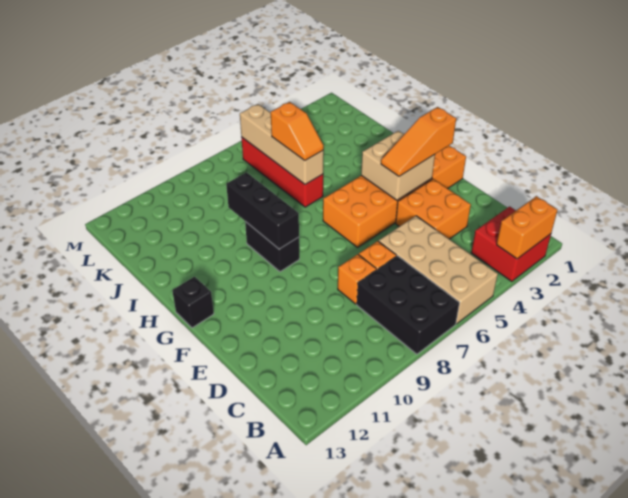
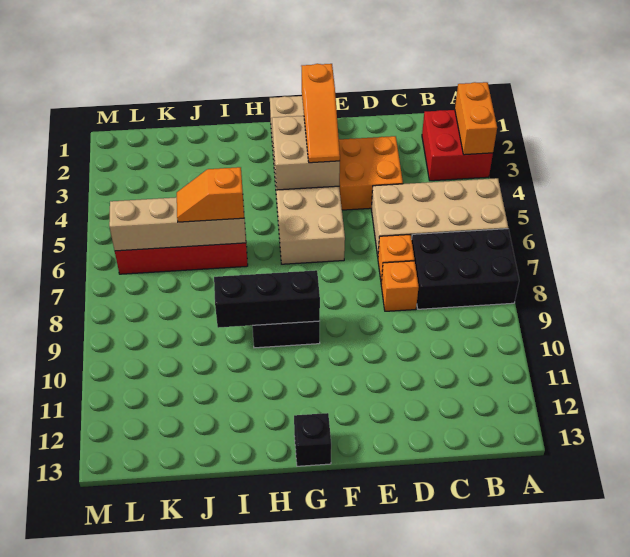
orange brick F1:G6 level 1 -> tan brick F1:G6 level 1
orange slope I6:J6 level 3 top J -> orange slope I6:J6 level 3 top I

